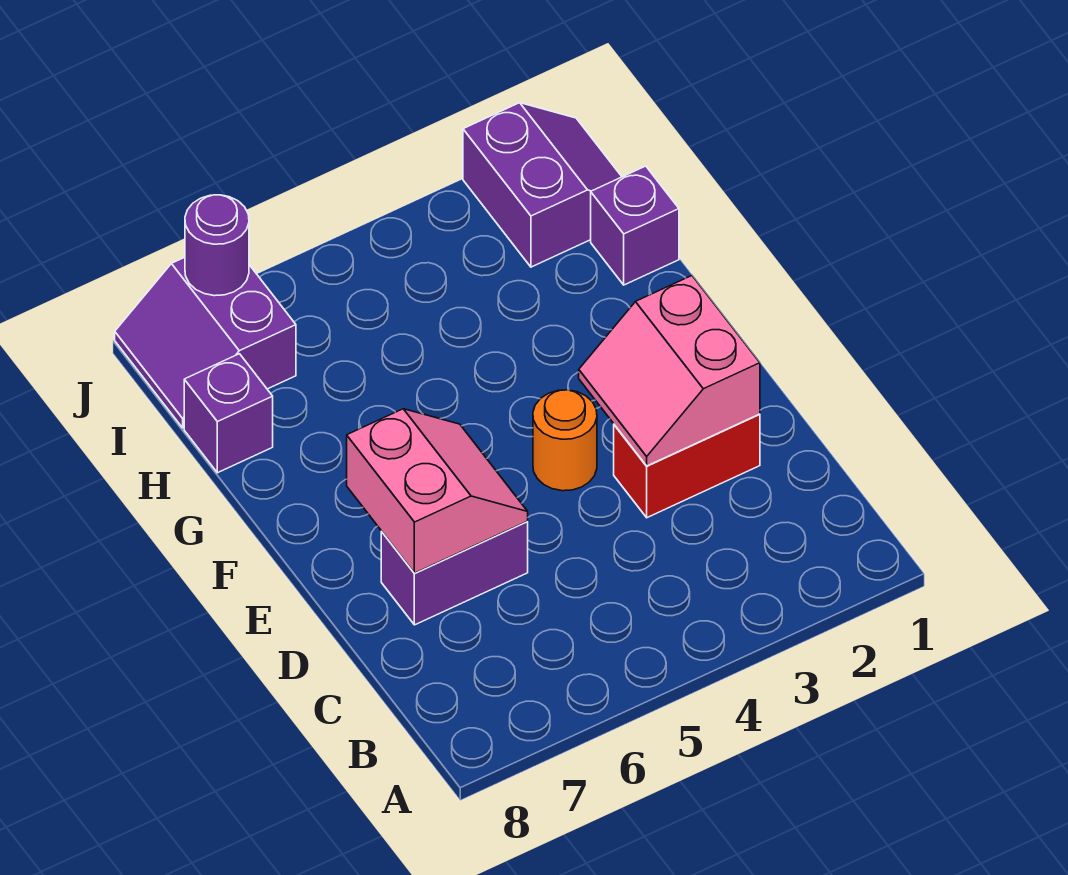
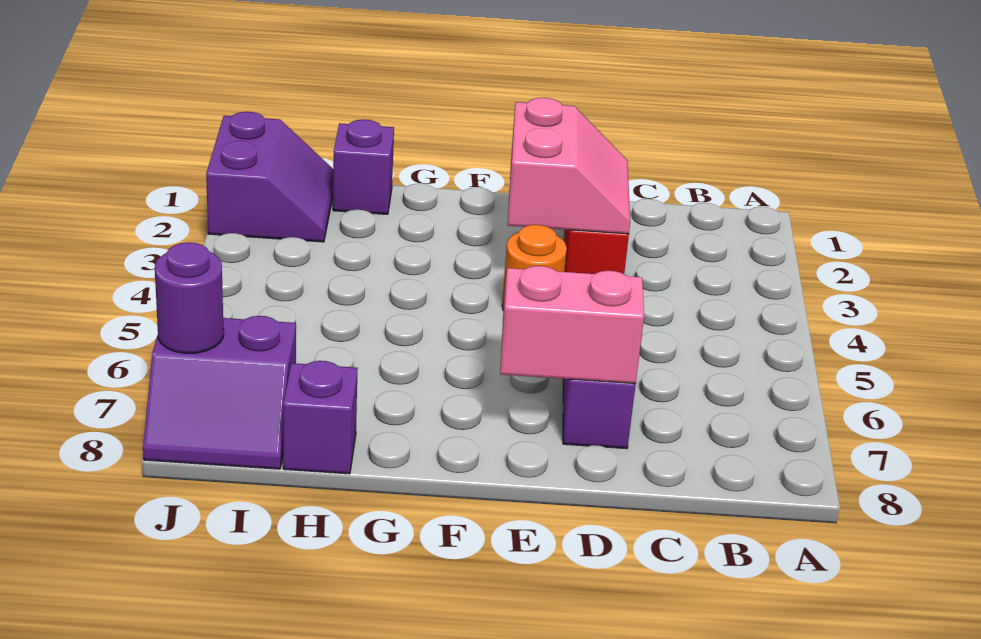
pink slope D2:E3 level 2 top 2 -> pink slope D2:E3 level 2 top E
purple slope I1:J2 level 1 top 2 -> purple slope I1:J2 level 1 top J

